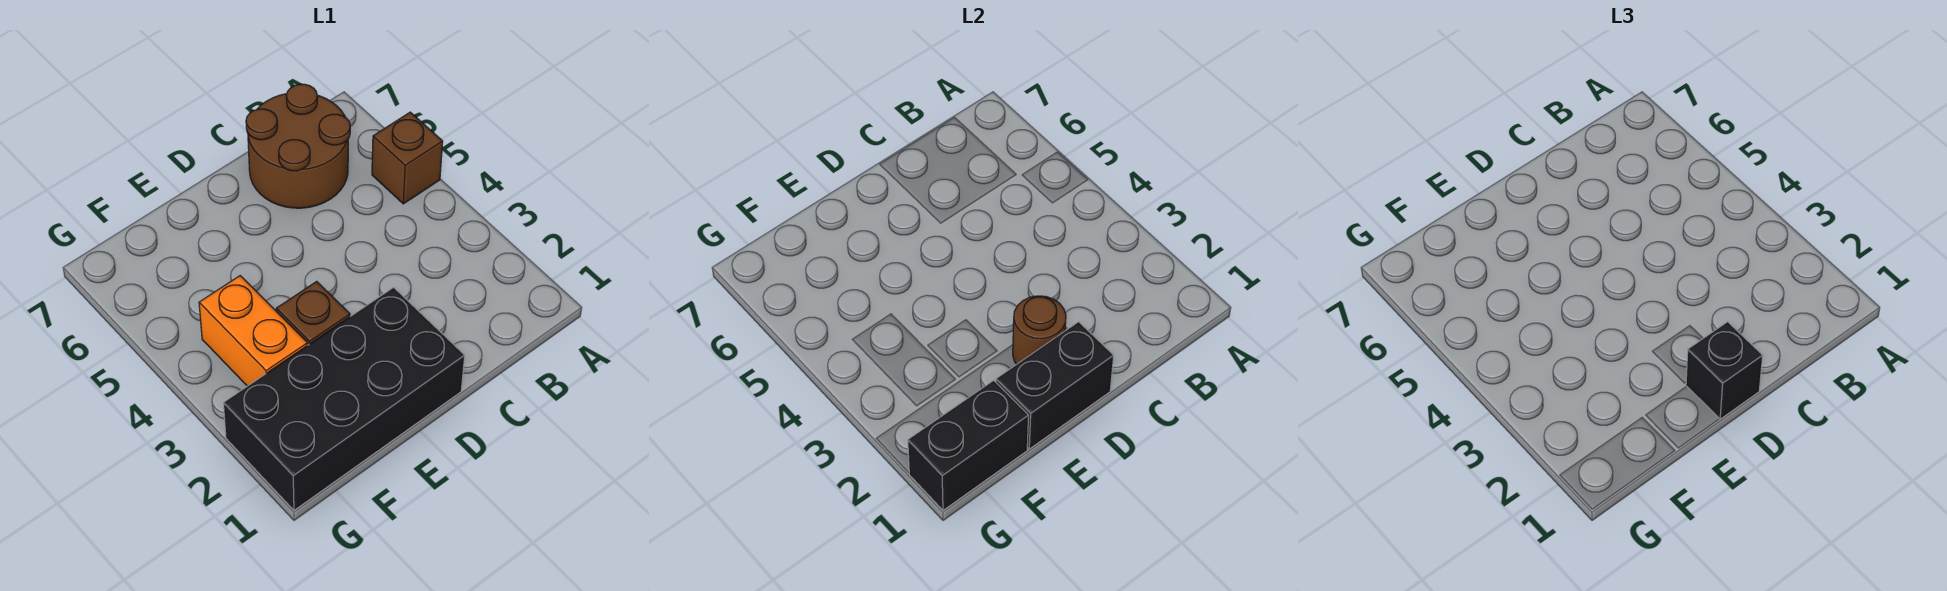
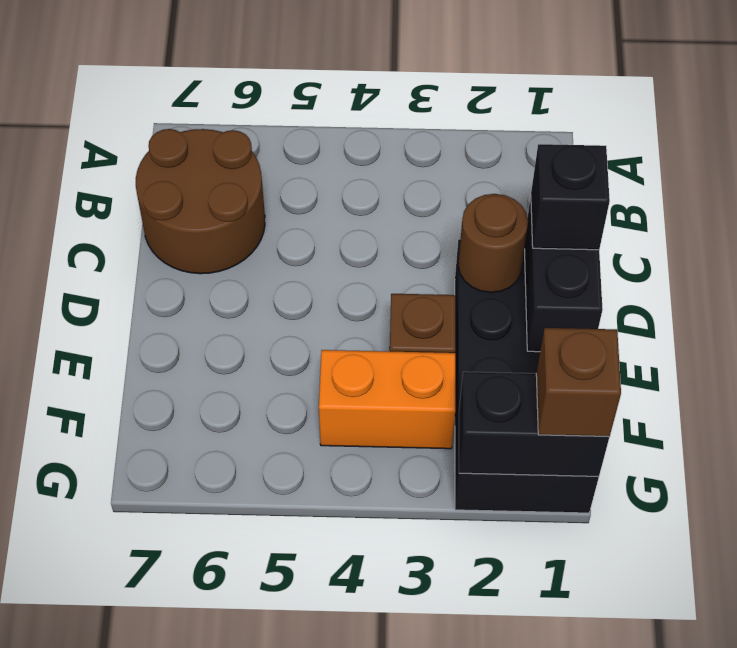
brown brick A5 level 1 -> brown brick G1 level 3
black brick F1:G1 level 2 -> black brick G1:G2 level 2

